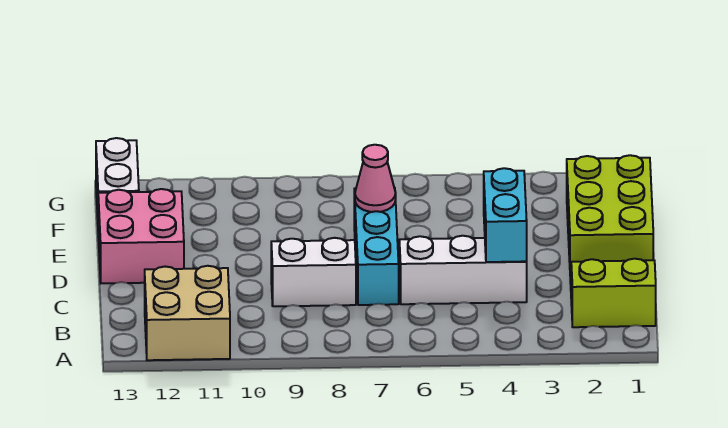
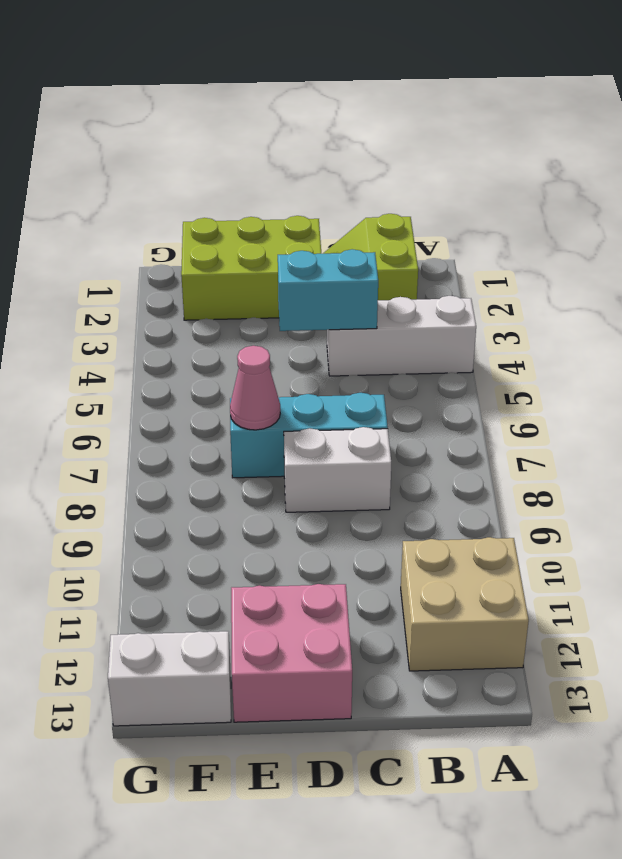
white brick C4:C6 level 1 -> white brick A4:C4 level 1
white brick C8:C9 level 1 -> white brick C8:D8 level 1

